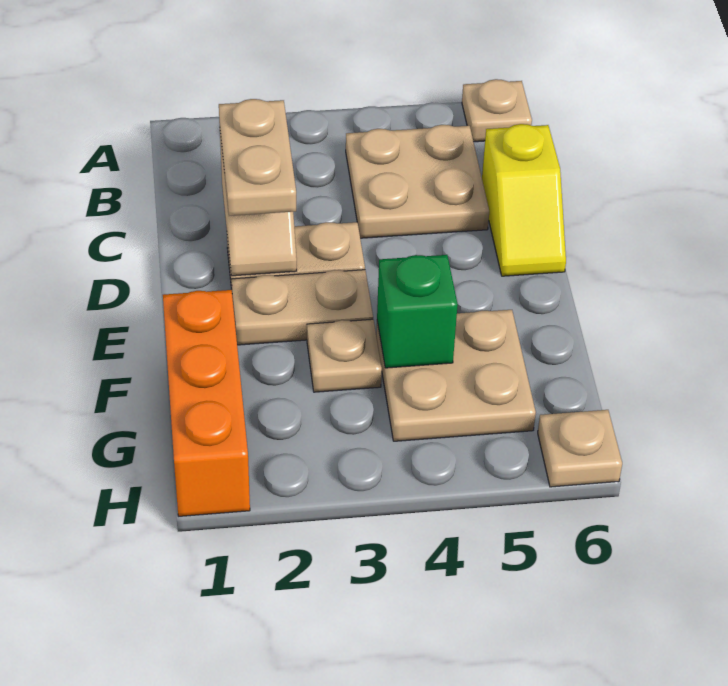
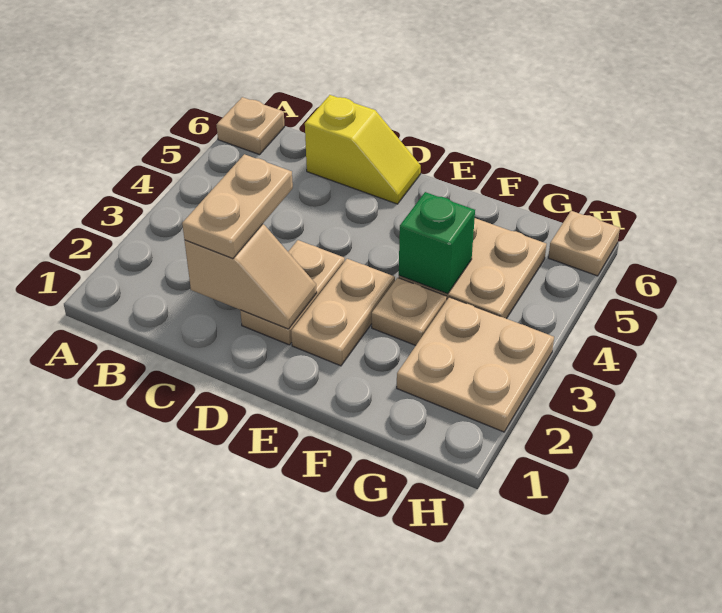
tan plate B4:C5 level 1 -> tan plate G2:H3 level 1
tan plate C2:D2 level 3 -> tan plate C2:C3 level 3
orange brick F1:H1 level 1 -> none

